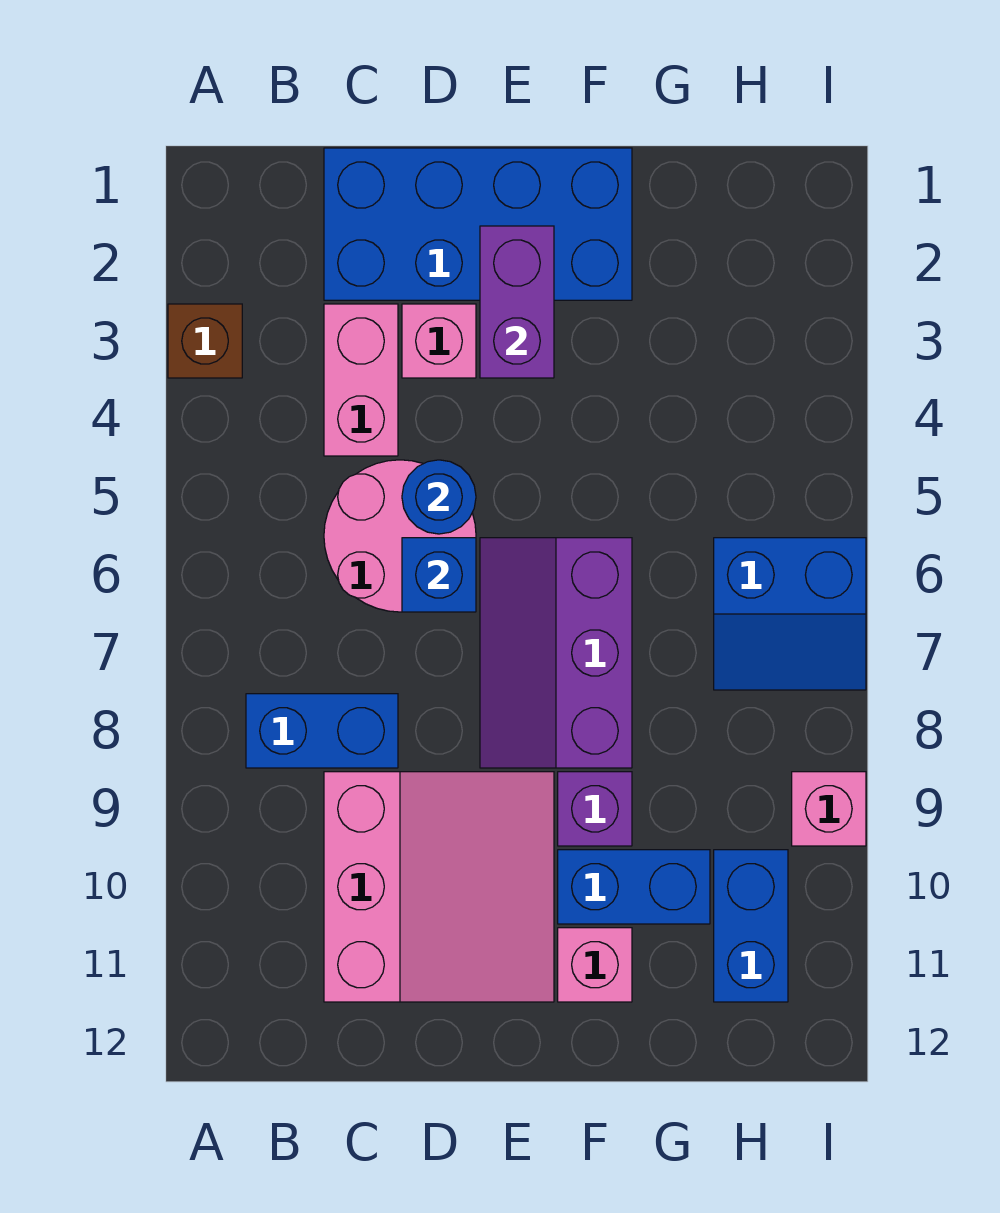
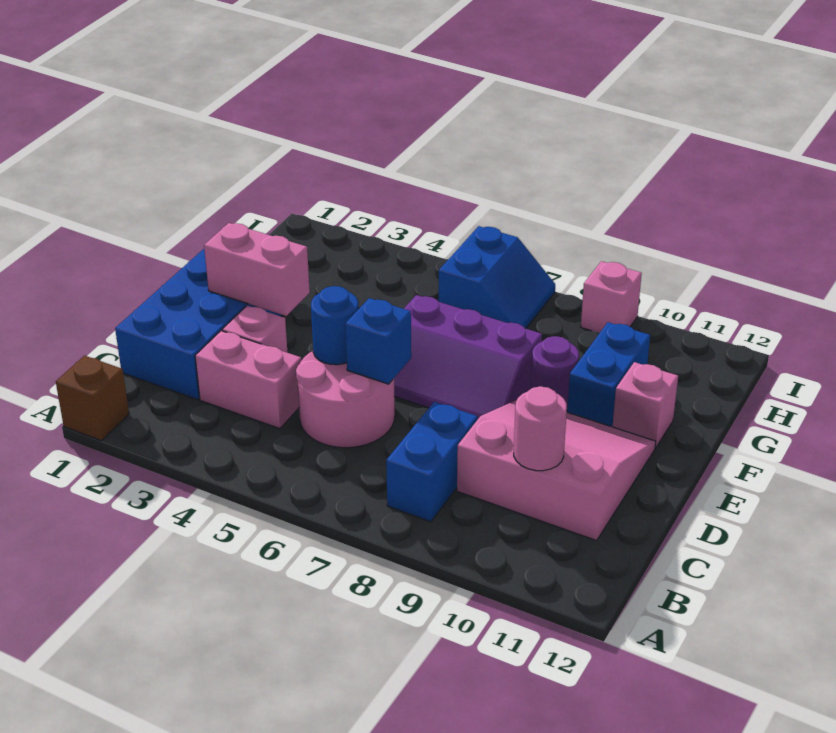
brown brick A3 level 1 -> brown brick A1 level 1
none -> pink round brick C10 level 2
purple brick E2:E3 level 2 -> pink brick E2:E3 level 2
purple brick F9 level 1 -> purple round brick F9 level 1
blue brick H10:H11 level 1 -> none

